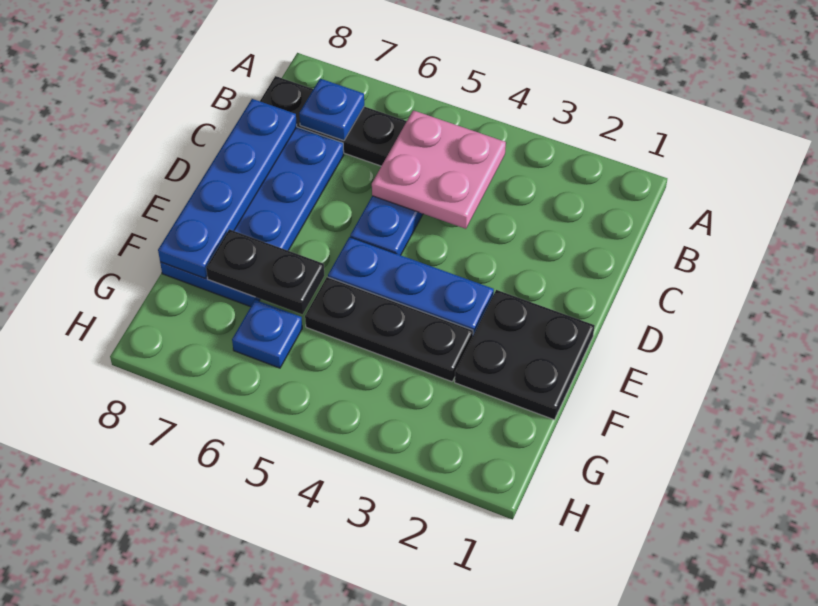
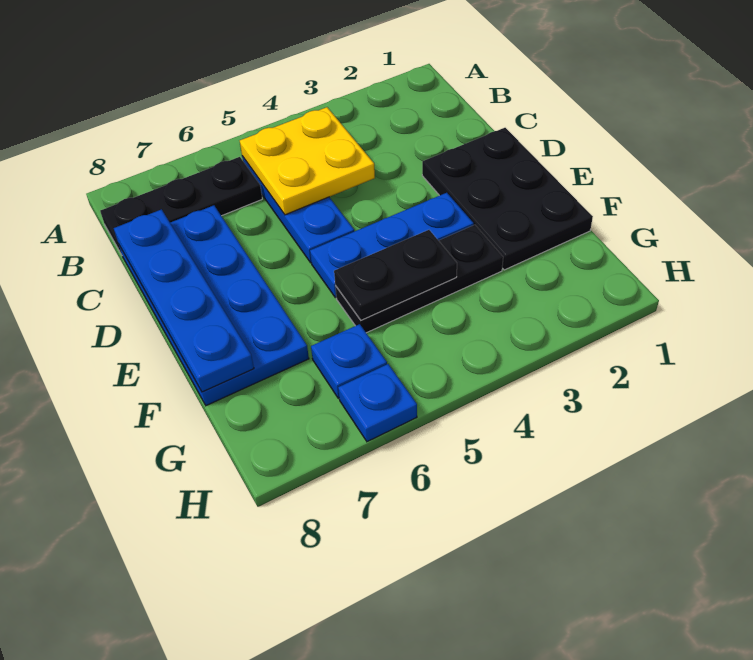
pink plate B4:C5 level 2 -> yellow plate B4:C5 level 2
blue plate B7 level 2 -> blue plate H6 level 1
black plate E1:F2 level 1 -> black plate D1:F2 level 1
black plate F6:F7 level 2 -> black plate F4:F5 level 2

